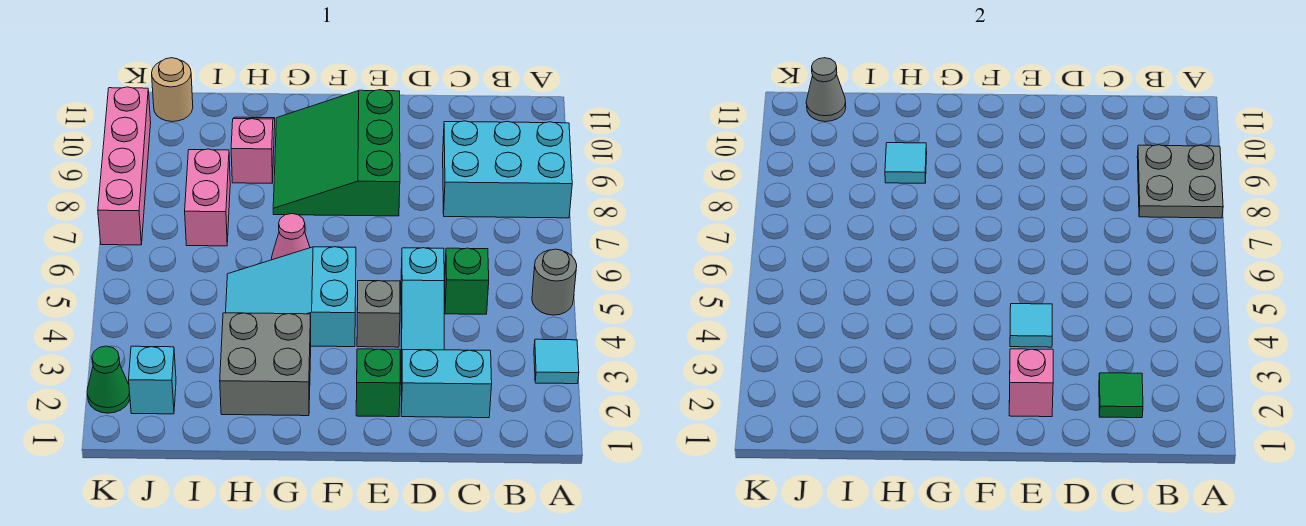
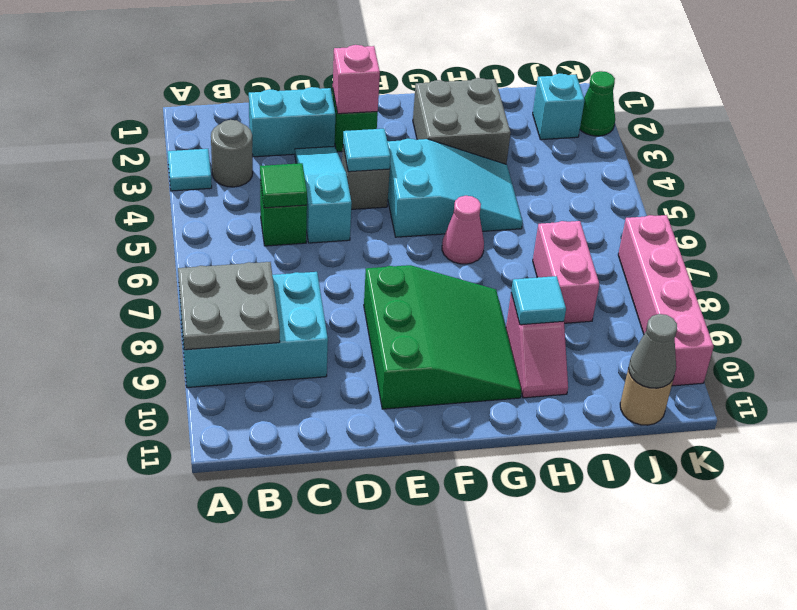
grey round brick A5 level 1 -> grey round brick B3 level 1
green tile C2 level 2 -> green tile C5 level 2

